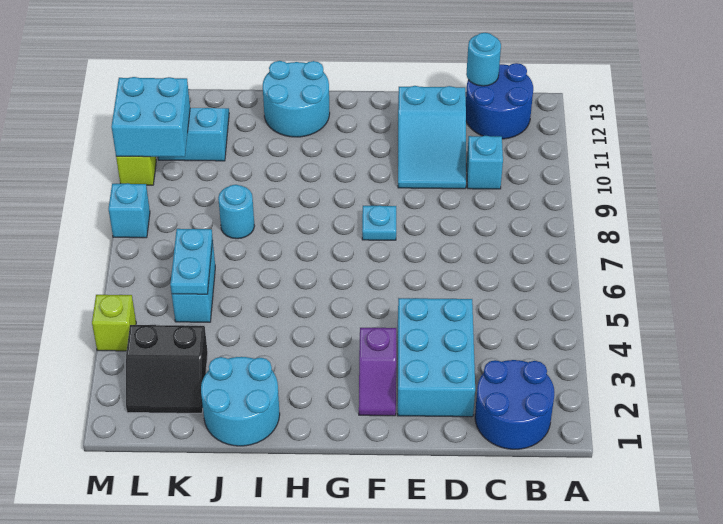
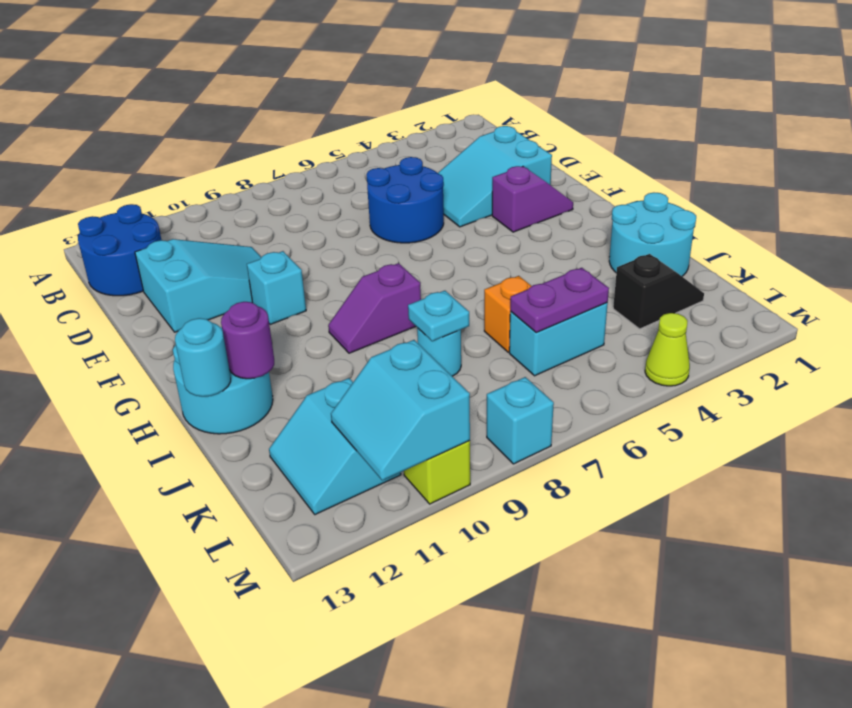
blue round brick B1:C2 level 1 -> blue round brick D5:E6 level 1
cyan brick C10 level 1 -> cyan brick F10 level 1
cyan round brick C13 level 2 -> cyan round brick I13 level 2
cyan brick D2:E4 level 1 -> cyan slope D2:E4 level 1 top 2
cyan plate F8 level 1 -> cyan plate J8 level 2
none -> purple slope H8:H9 level 1 top 8
none -> purple round brick I12 level 2
none -> orange brick J6 level 1
black slope K2:L3 level 1 top 3 -> black slope K2:K3 level 1 top 3
cyan plate K5:K6 level 2 -> purple plate K5:K6 level 2
cyan brick L10:M11 level 2 -> cyan slope L10:M11 level 2 top 10
lime brick M4 level 1 -> lime cone M4 level 1

